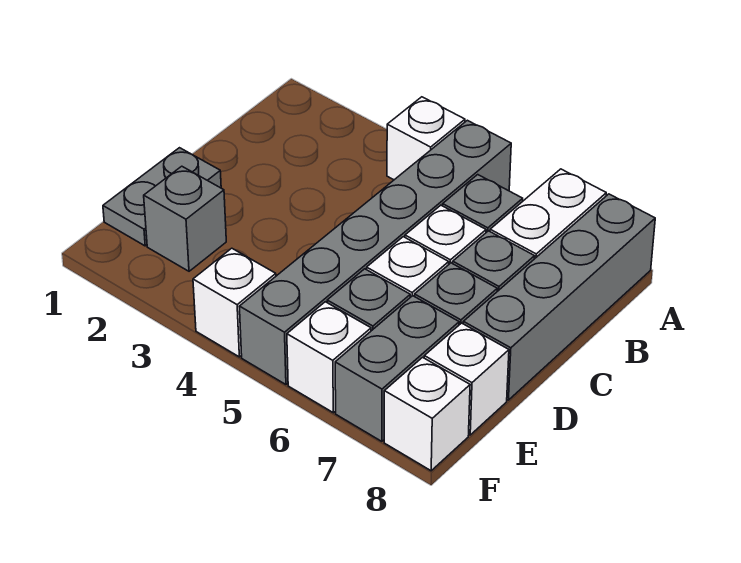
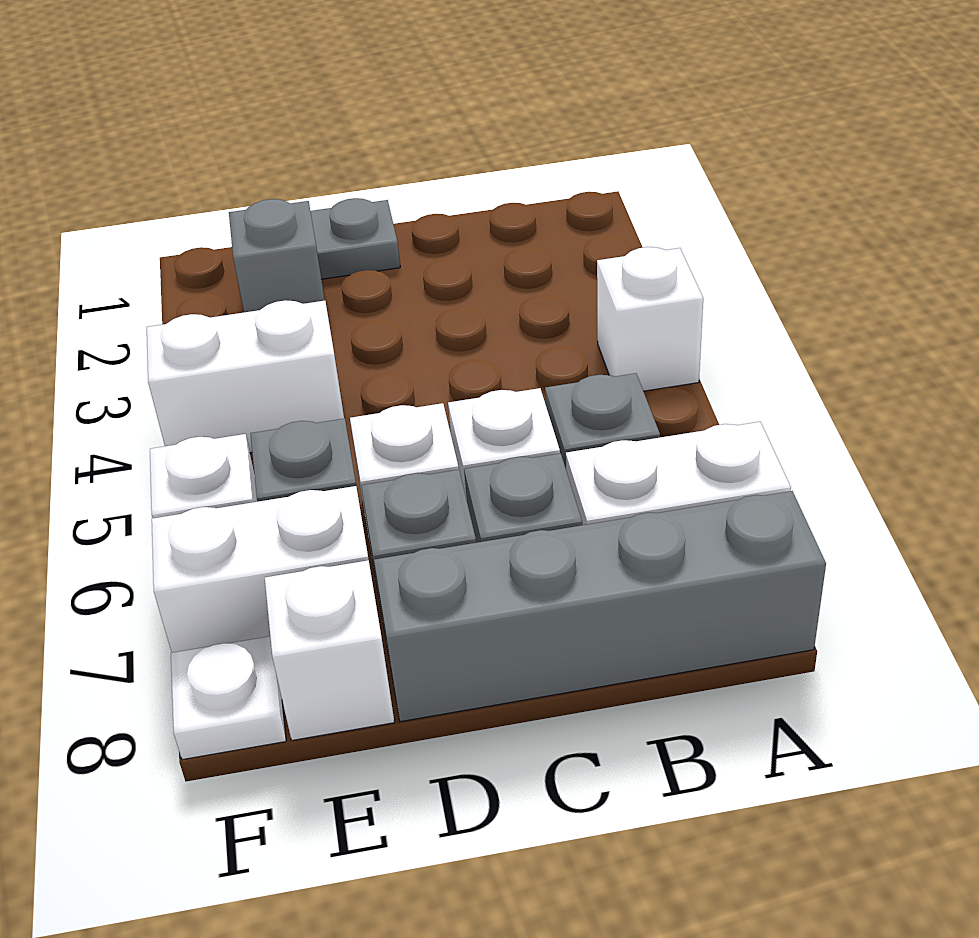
grey brick A5:F5 level 1 -> none
grey brick E7:F7 level 1 -> white brick E7:F7 level 1
white brick F4 level 1 -> white brick E4:F4 level 1
white brick F8 level 1 -> white plate F8 level 1

